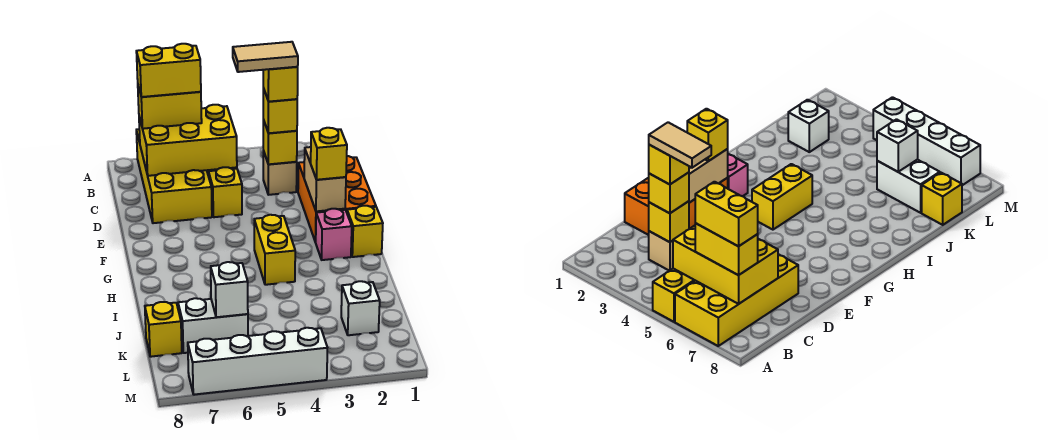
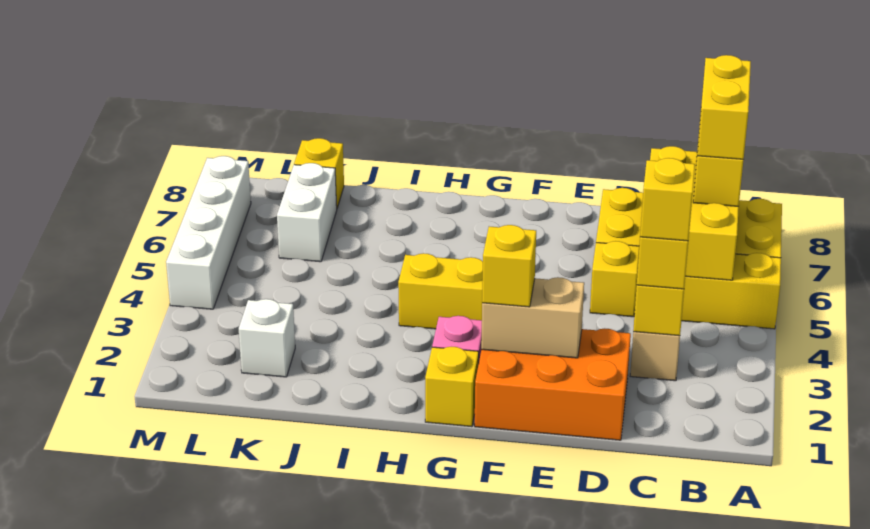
tan tile C3:C4 level 5 -> none
white brick K6 level 2 -> none

